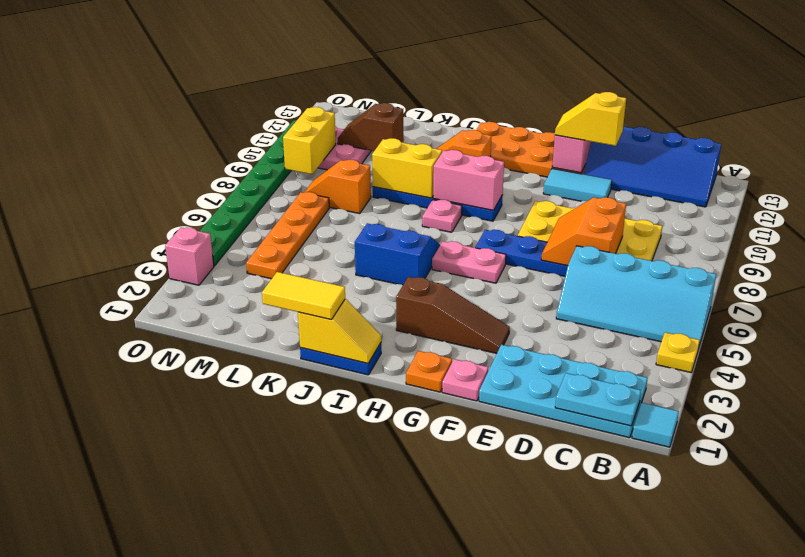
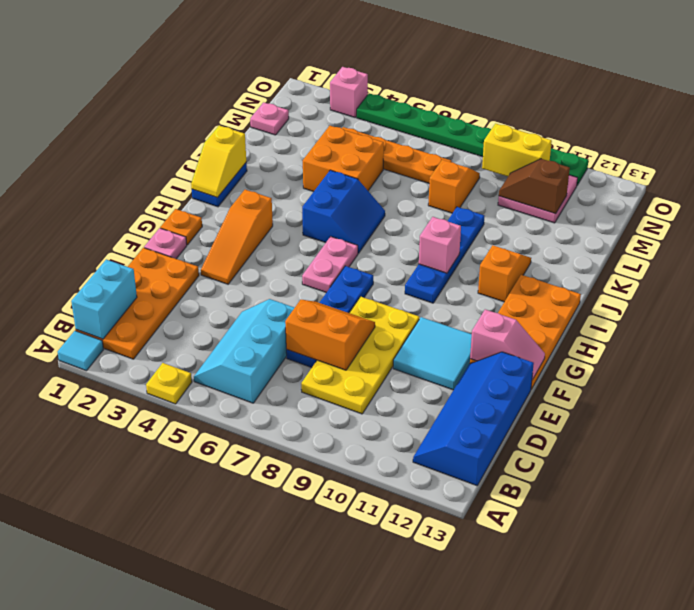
cyan slope A5:D6 level 1 top 6 -> cyan slope B5:D6 level 1 top 6
cyan plate B1:E2 level 1 -> orange plate B1:E2 level 1
cyan plate B1:C1 level 2 -> cyan brick B1:C1 level 2
cyan tile E11:F11 level 1 -> cyan tile E10:F11 level 1
yellow slope E12:F12 level 3 top E -> none
brown slope F3:H3 level 1 top H -> orange slope F3:H3 level 1 top H
pink brick H9:I9 level 2 -> pink brick I9 level 2
pink plate I8 level 1 -> pink plate M1 level 1
yellow tile J1:K1 level 3 -> none
yellow brick J9:K9 level 2 -> none
none -> orange brick K4:L5 level 1
brown slope L11:M11 level 2 top L -> brown slope M10:M11 level 2 top 11

